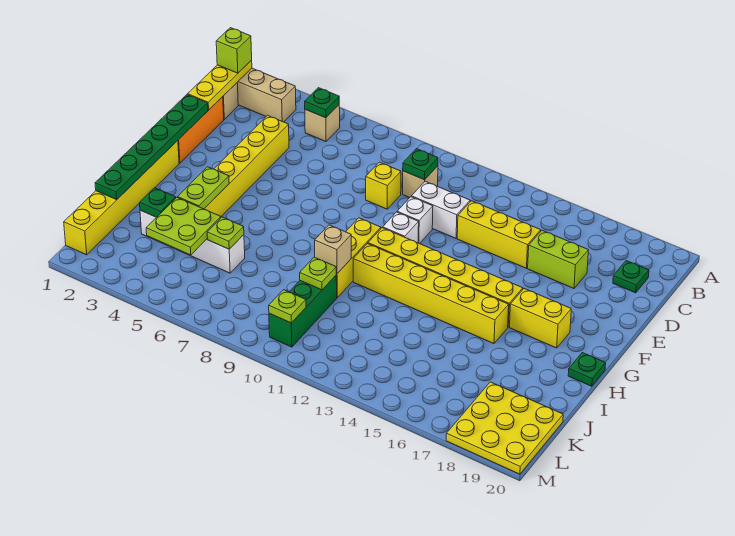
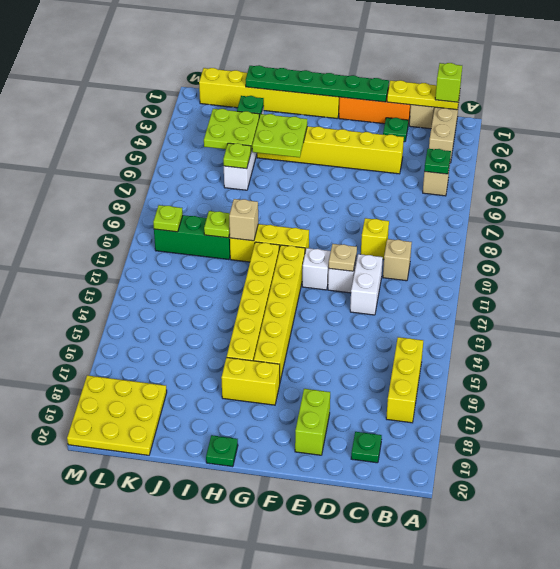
green plate C10 level 2 -> green plate D2 level 1
yellow brick D13:D15 level 1 -> yellow brick B15:B17 level 1
lime brick D16:D17 level 1 -> lime brick E18:E19 level 1
none -> tan plate E11 level 2
yellow brick G17:G18 level 1 -> yellow brick G17:H17 level 1
lime plate H4:I4 level 2 -> lime plate H4:I5 level 2

